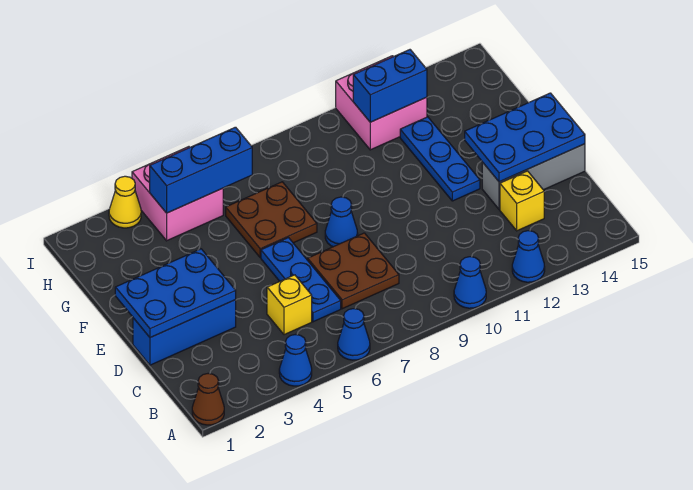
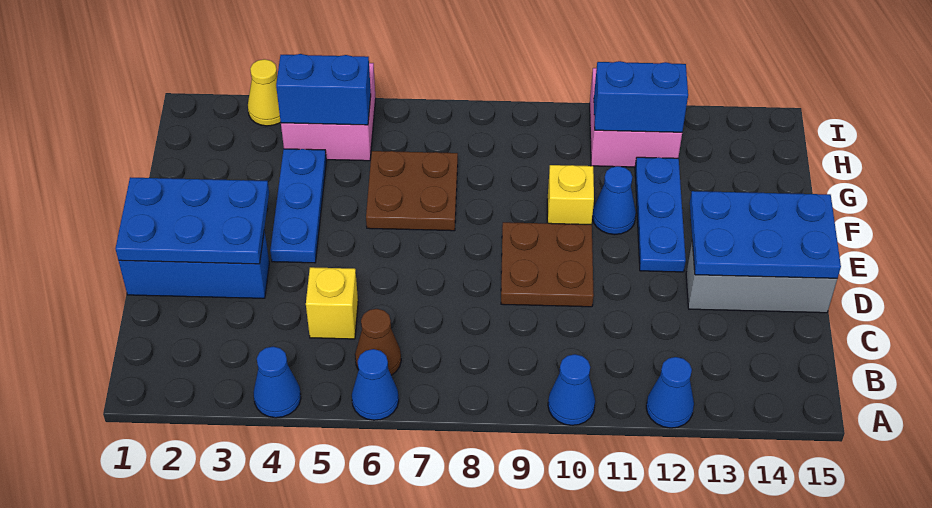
brown cone A1 level 1 -> brown cone B6 level 1
blue plate C6:E6 level 1 -> blue plate E4:G4 level 1
brown plate C7:D8 level 1 -> brown plate D9:E10 level 1
yellow brick C13 level 1 -> yellow brick F10 level 1
blue cone E8 level 1 -> blue cone F11 level 1
blue brick H4:H6 level 2 -> blue brick H4:H5 level 2

